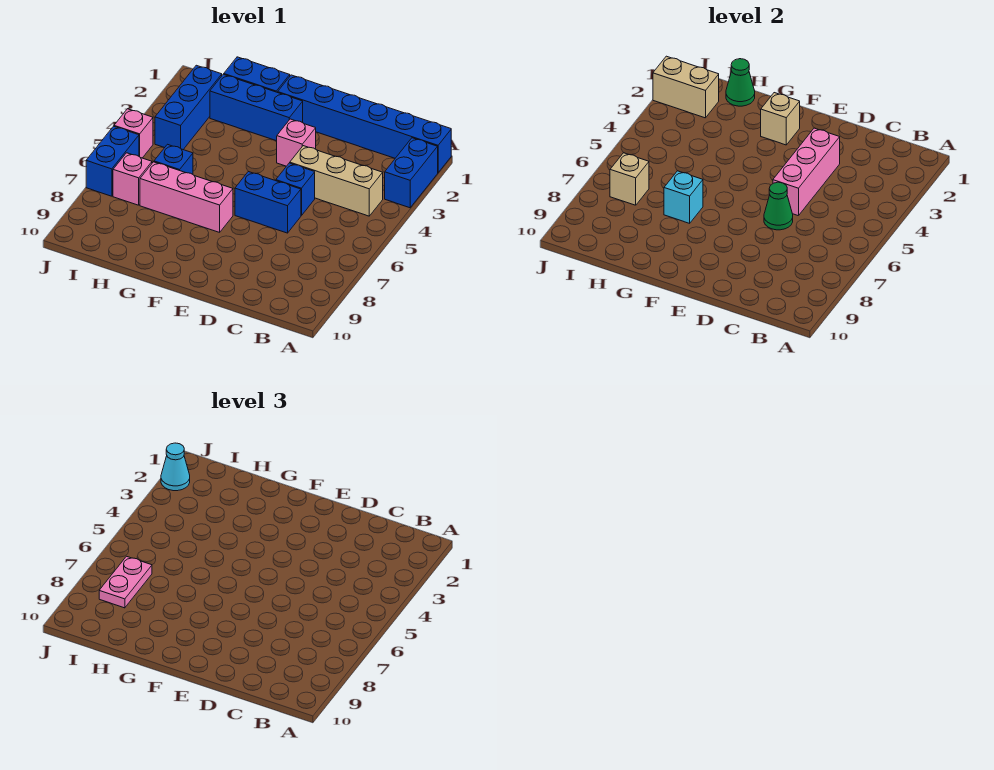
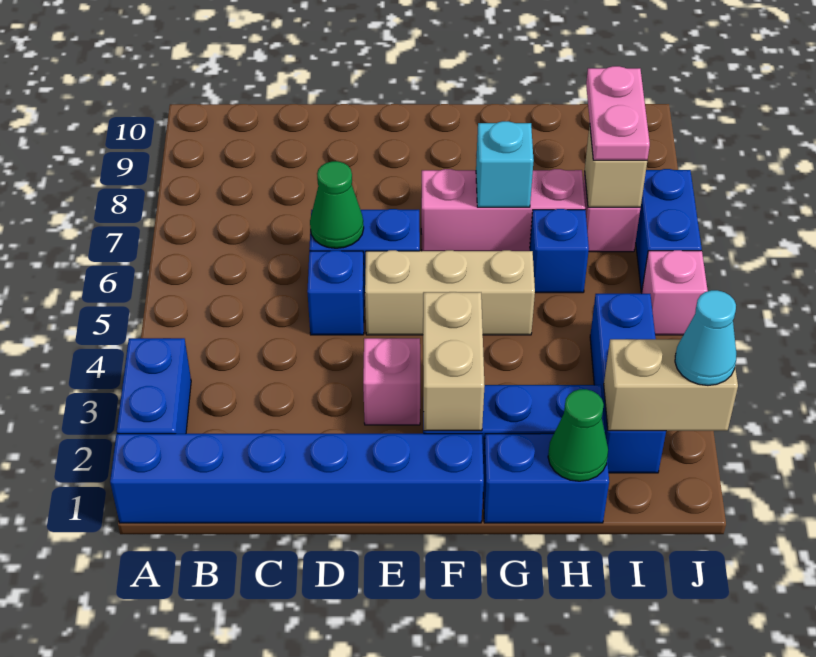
tan brick B4:D4 level 1 -> tan brick E5:G5 level 1
pink brick D3:D5 level 2 -> none
tan brick F2 level 2 -> tan brick F2:F3 level 2

